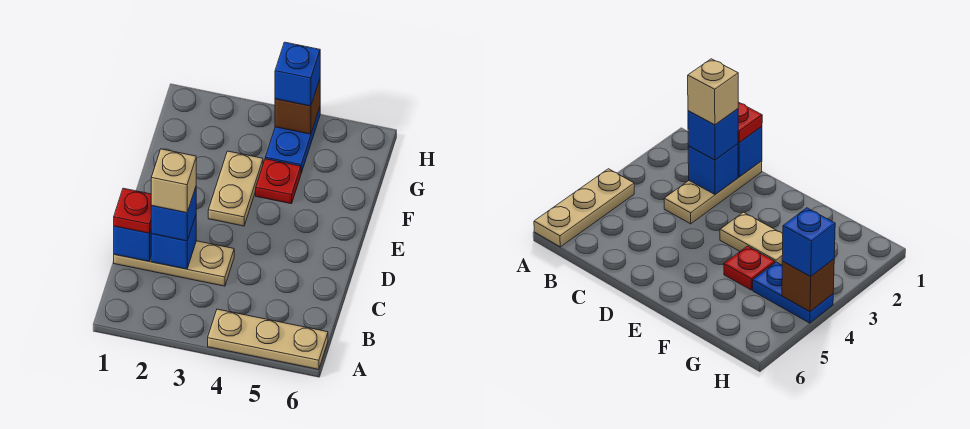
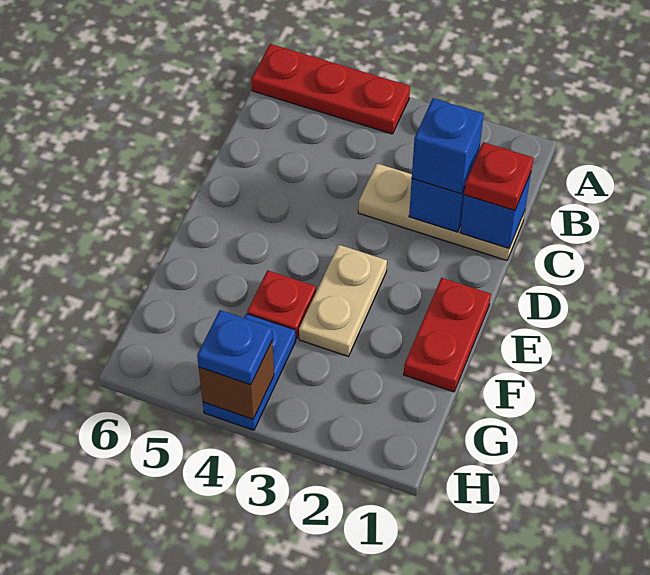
tan plate A4:A6 level 1 -> red plate A4:A6 level 1
tan brick C2 level 4 -> none
none -> red plate E1:F1 level 1
blue brick H4 level 3 -> blue plate H4 level 3

